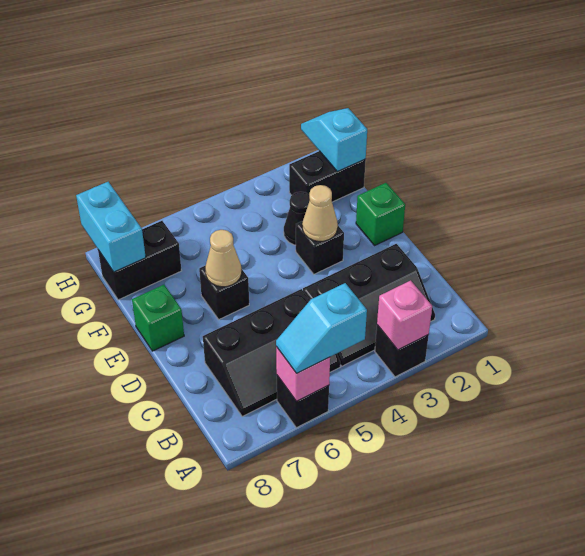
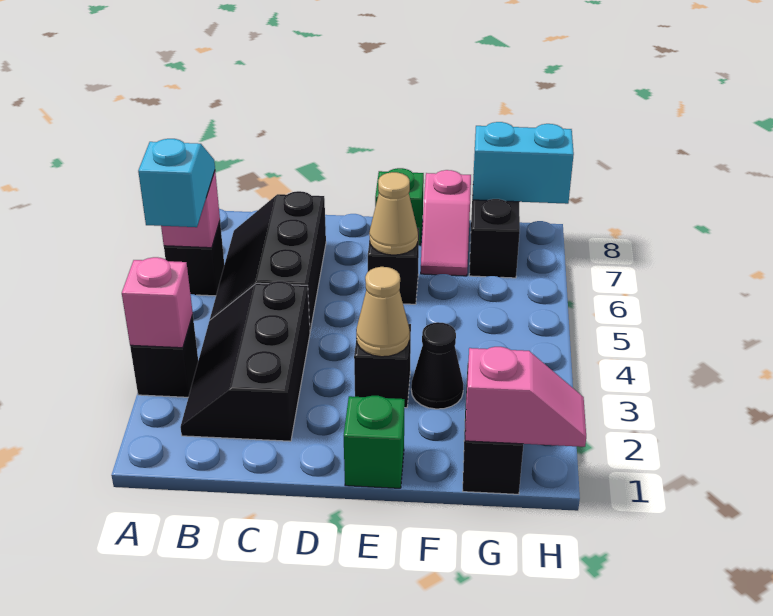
none -> pink slope F7:F8 level 1 top 8
cyan slope G1:H1 level 2 top G -> pink slope G1:H1 level 2 top G

